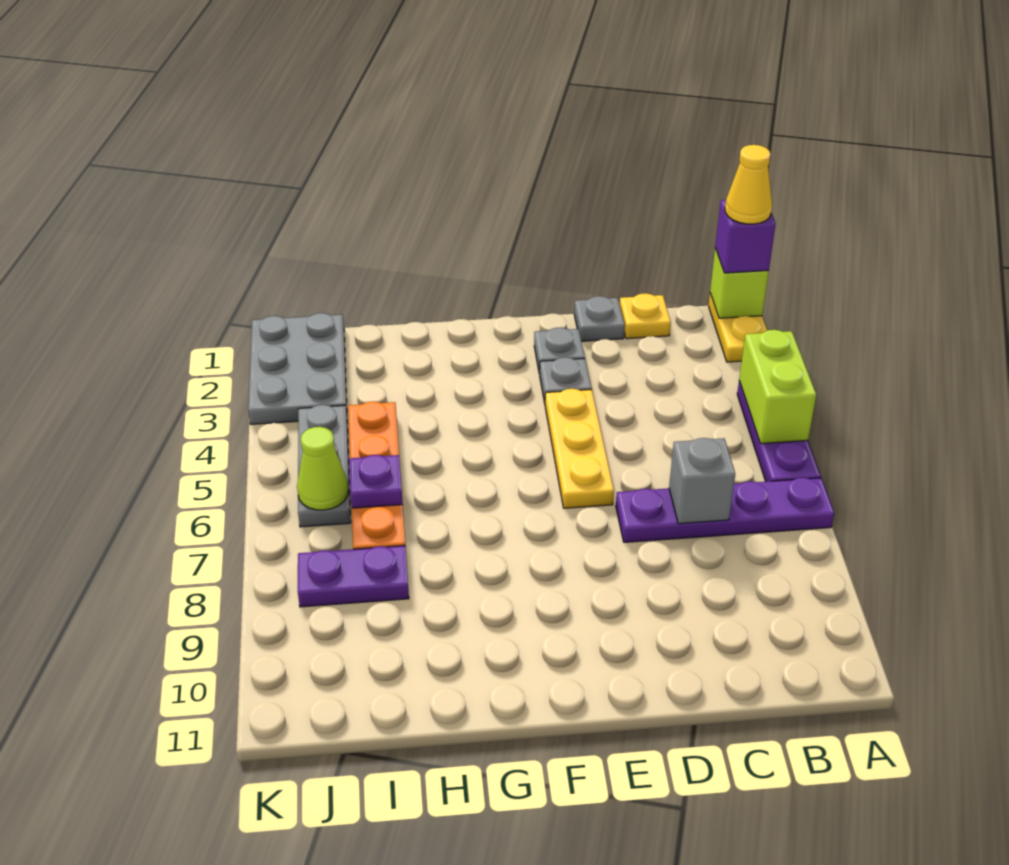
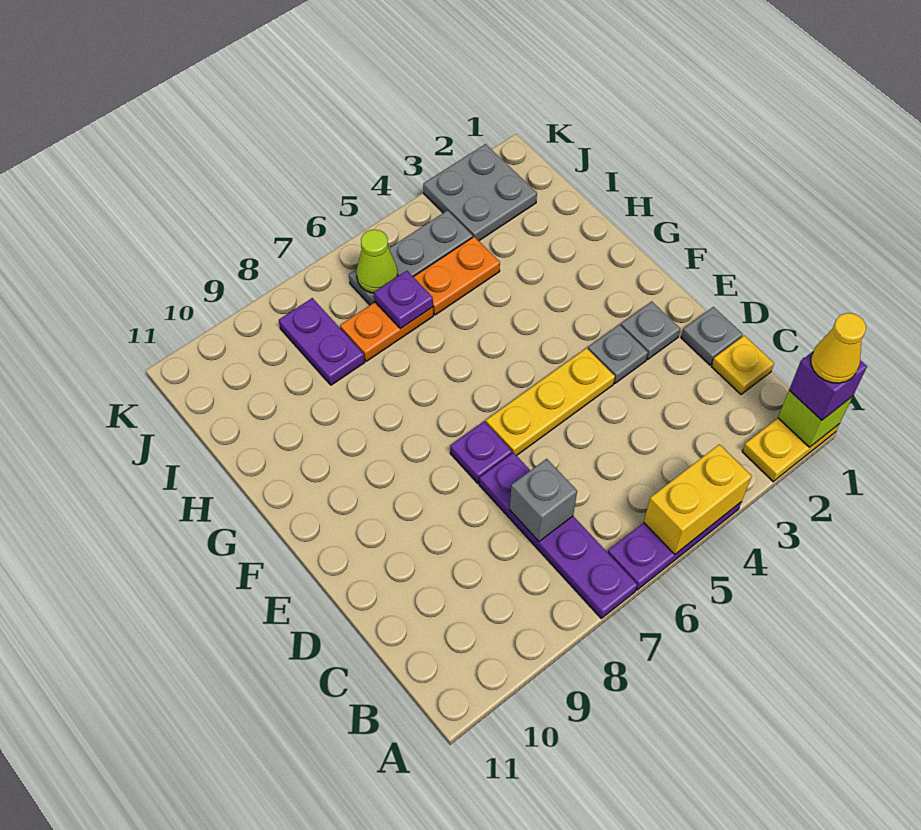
lime brick A4:A5 level 2 -> yellow brick A4:A5 level 2
none -> purple plate E7 level 1
grey plate J1:K3 level 1 -> grey plate J2:K3 level 1

